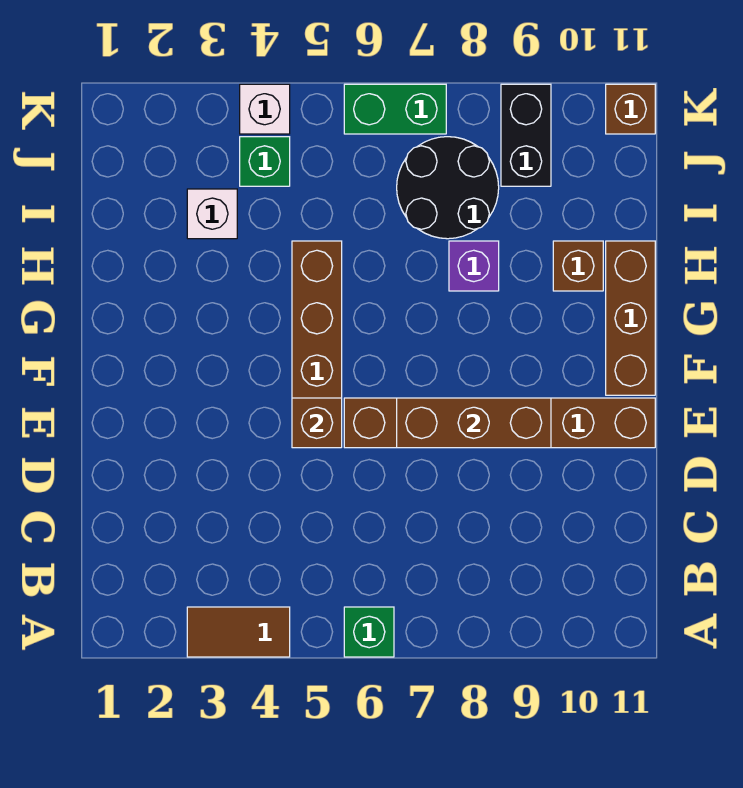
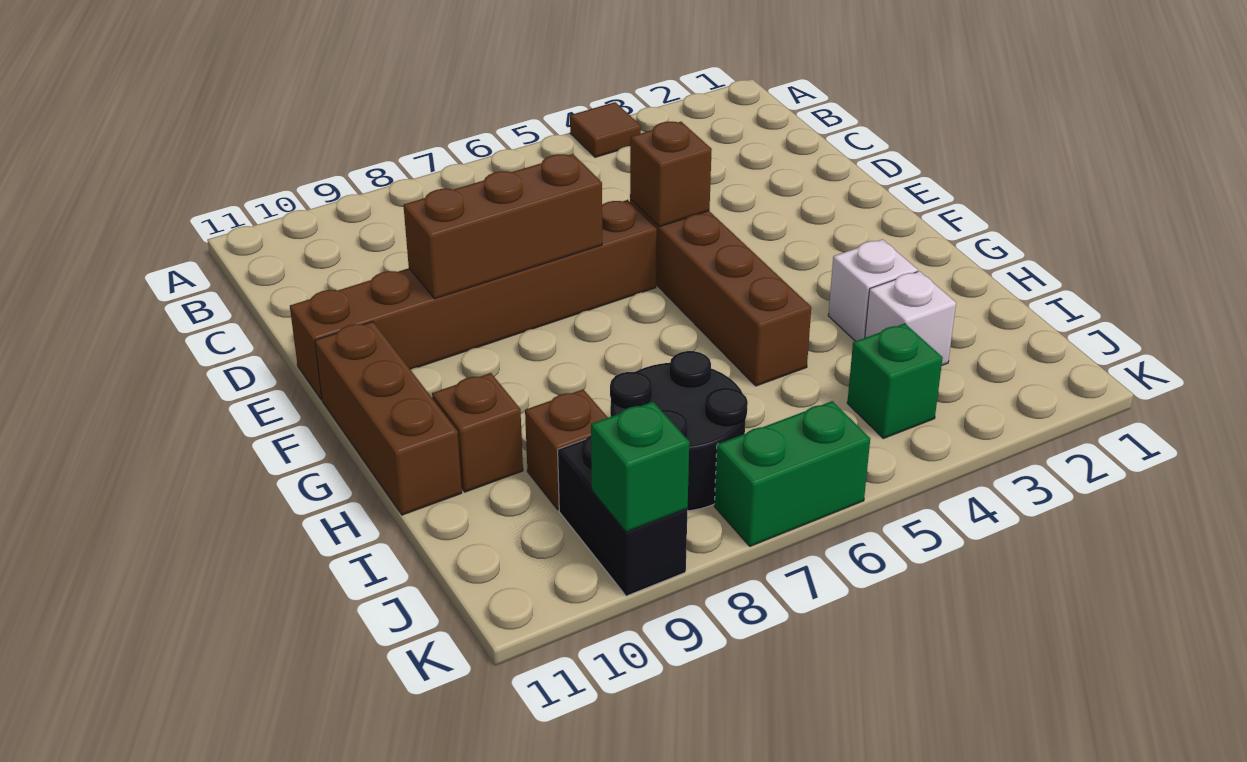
brown tile A3:A4 level 1 -> brown tile A4 level 1
green brick A6 level 1 -> green brick K9 level 2
purple brick H8 level 1 -> none
white brick K4 level 1 -> white brick H3 level 1
brown brick K11 level 1 -> brown brick I9 level 1

